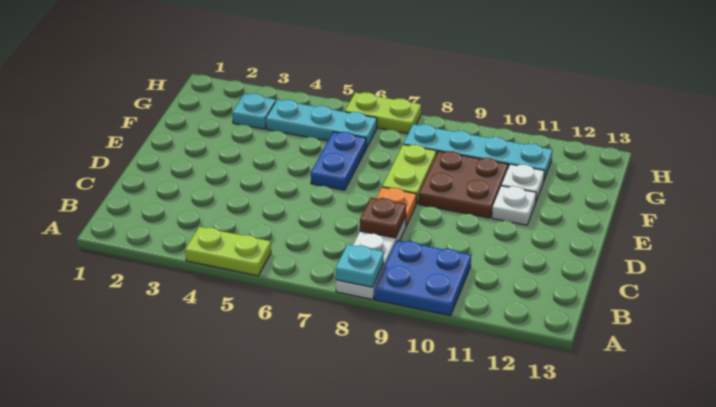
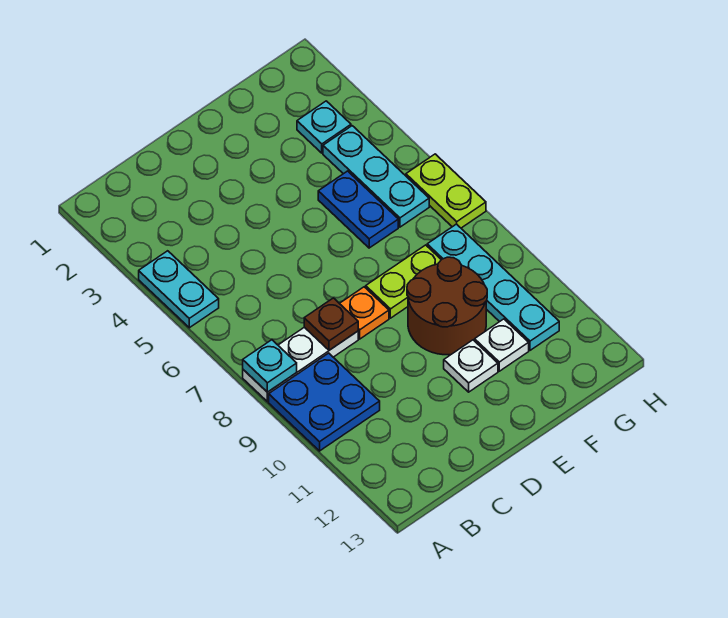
lime plate A4:A5 level 1 -> cyan plate A4:A5 level 1
blue plate E6:F6 level 1 -> blue plate F5:F6 level 1
brown plate E9:F10 level 1 -> brown round brick E9:F10 level 1

